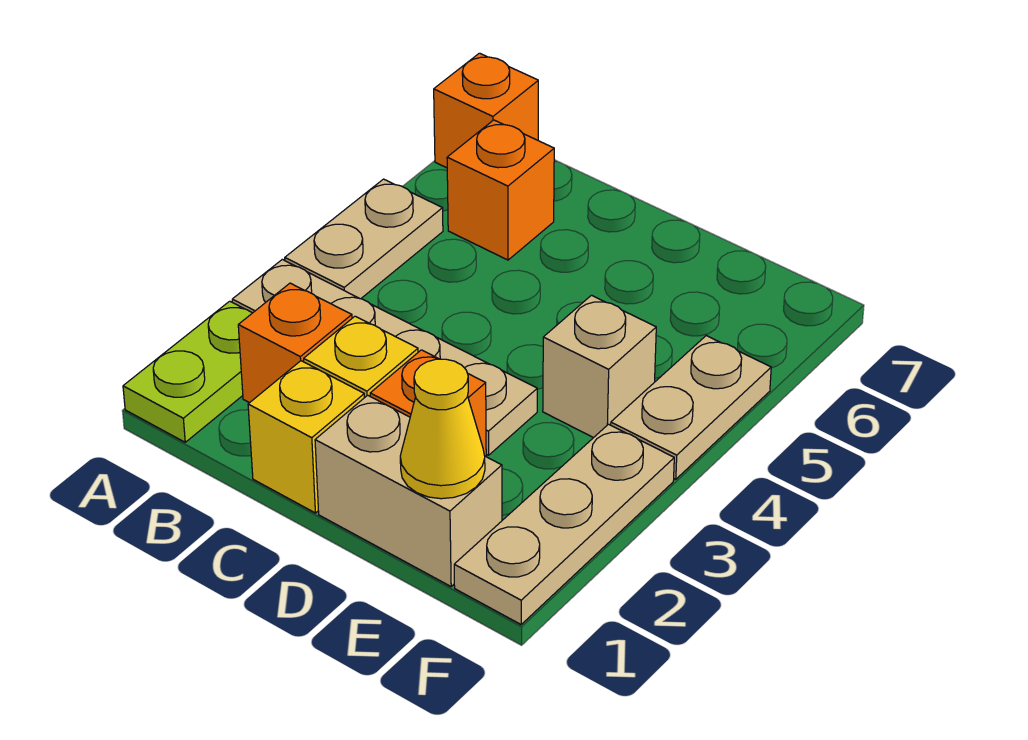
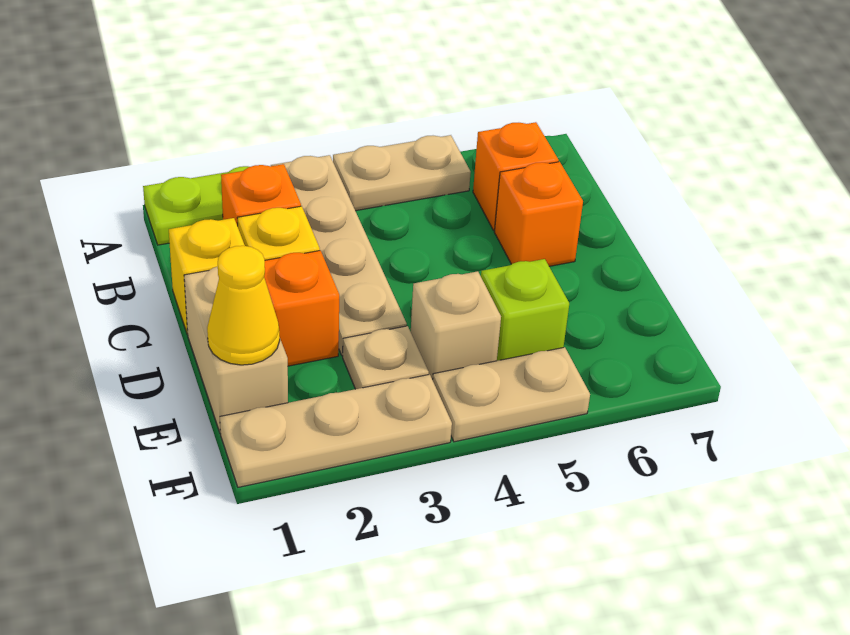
orange brick A7 level 1 -> orange brick C6 level 1
none -> tan plate E3 level 1
none -> lime brick E5 level 1

